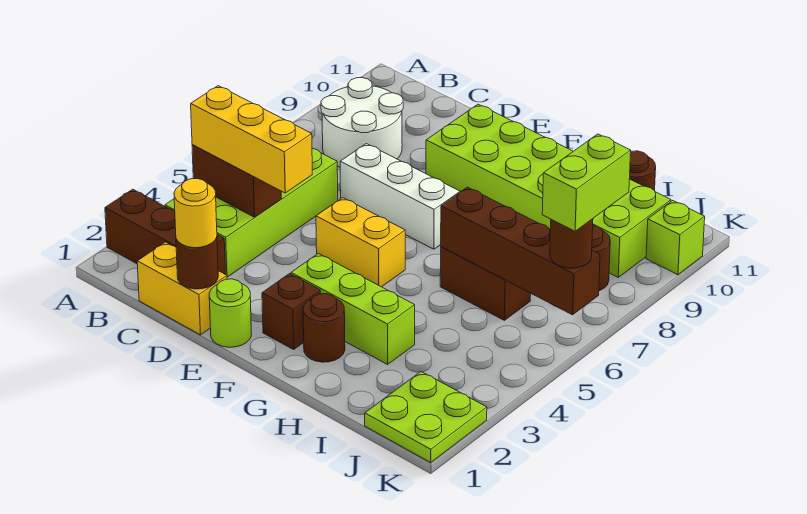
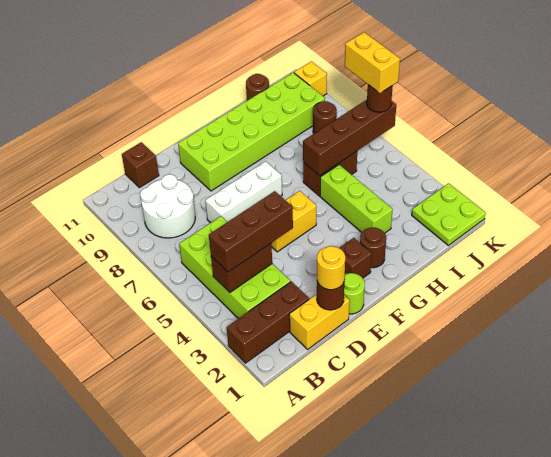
yellow brick B4:D4 level 3 -> brown brick B4:D4 level 3
none -> brown brick C11 level 1
lime brick F3:H3 level 1 -> lime brick H3:H5 level 1
lime brick K6:K7 level 4 -> yellow brick K6:K7 level 4
lime brick K10 level 1 -> yellow brick K10 level 1

